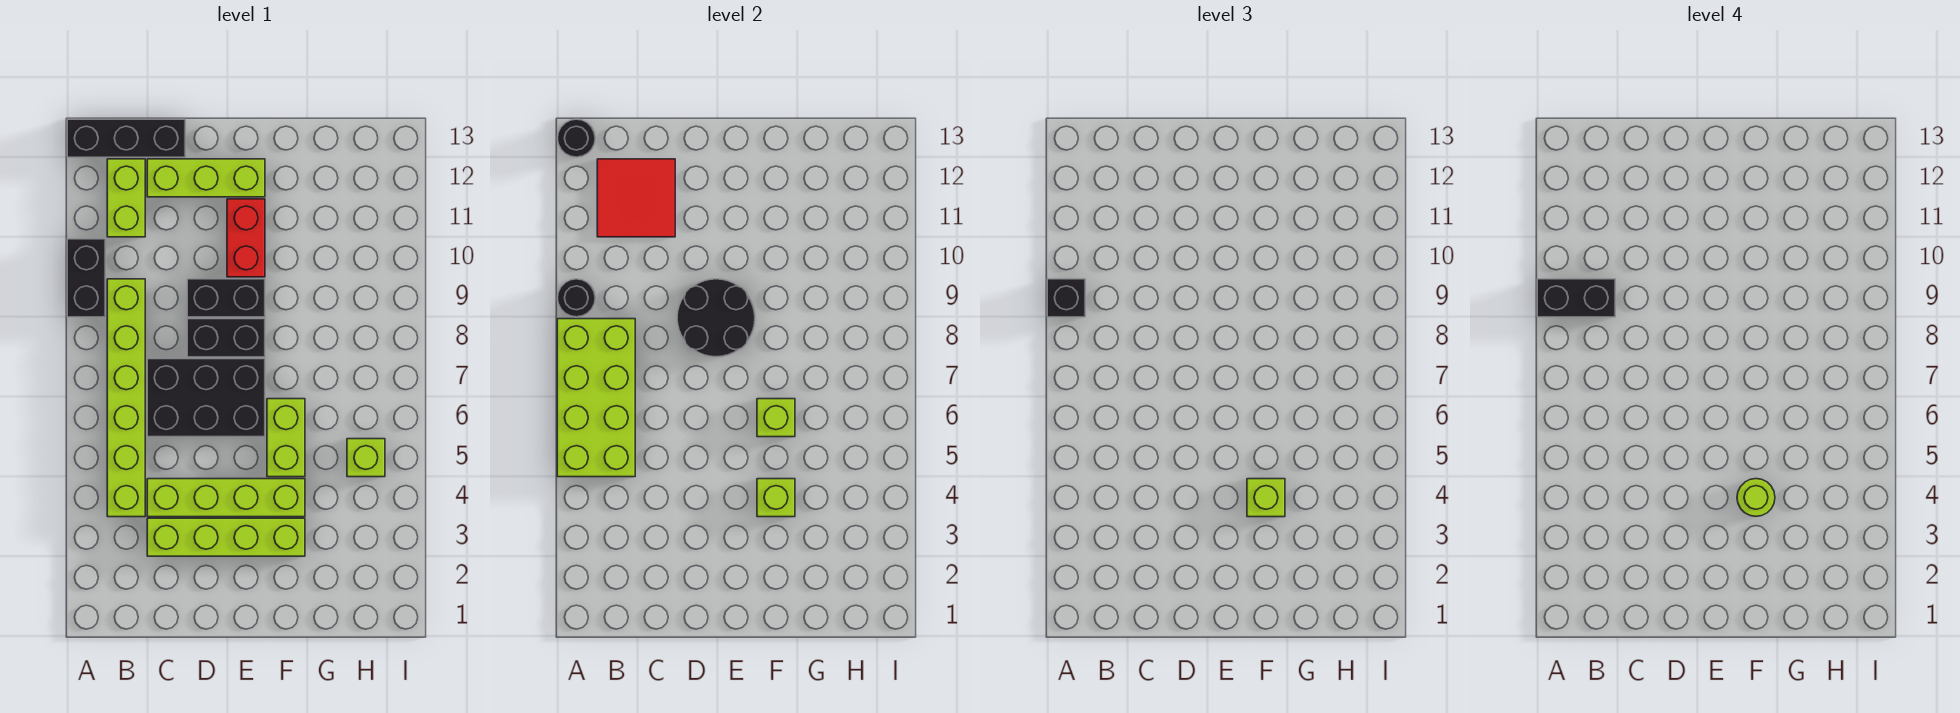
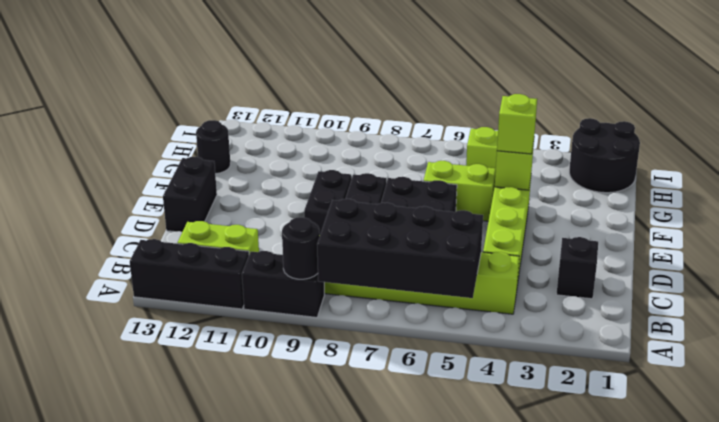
lime brick A5:B8 level 2 -> black brick A5:B8 level 2
black brick A9 level 3 -> black brick C2 level 1
black brick A9:B9 level 4 -> black brick D13:E13 level 1
black brick A13:C13 level 1 -> black brick A11:A13 level 1
black round brick A13 level 2 -> black round brick G13 level 1
red tile B11:C12 level 2 -> none
lime brick C3:F3 level 1 -> none
lime brick C12:E12 level 1 -> none
black round brick D8:E9 level 2 -> black round brick H1:I2 level 1
red brick E10:E11 level 1 -> none
lime round brick F4 level 4 -> none
lime brick F6 level 2 -> none

